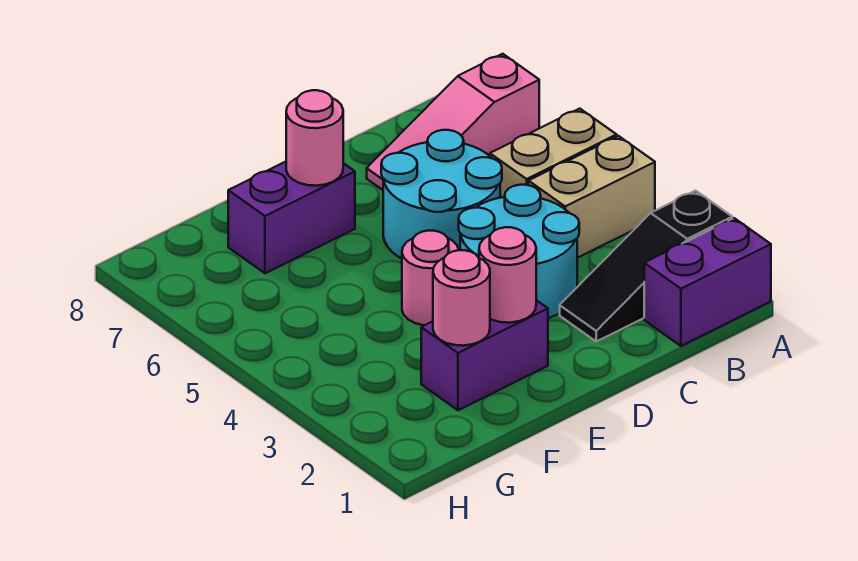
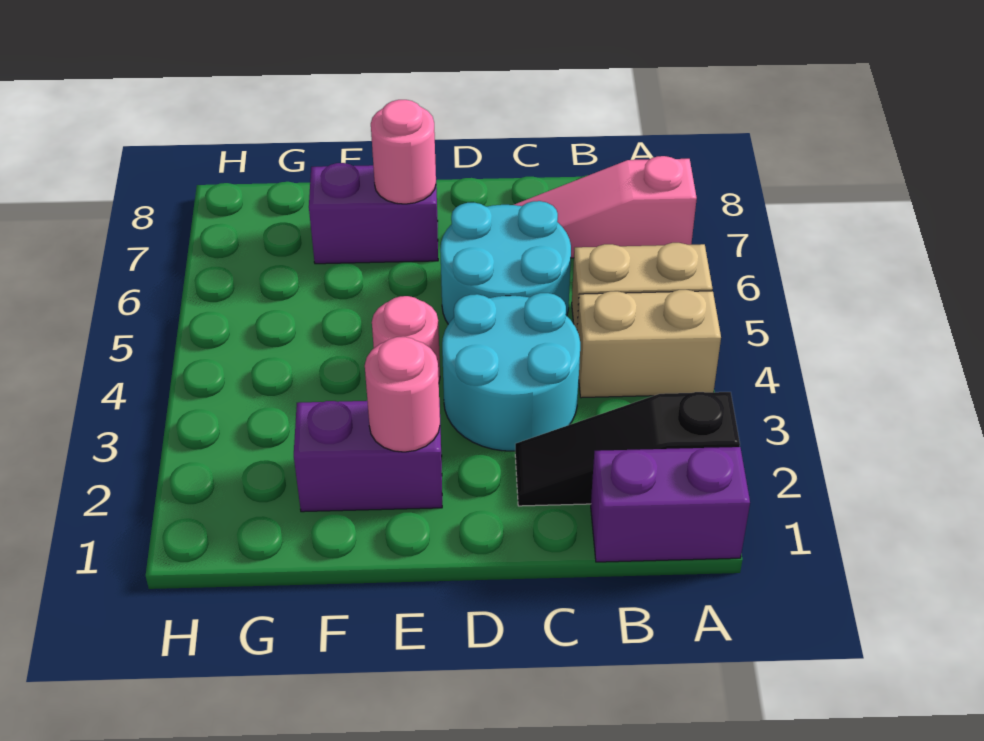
pink round brick F2 level 2 -> none

